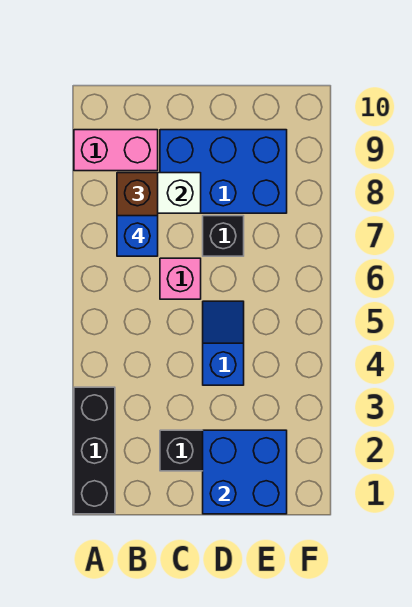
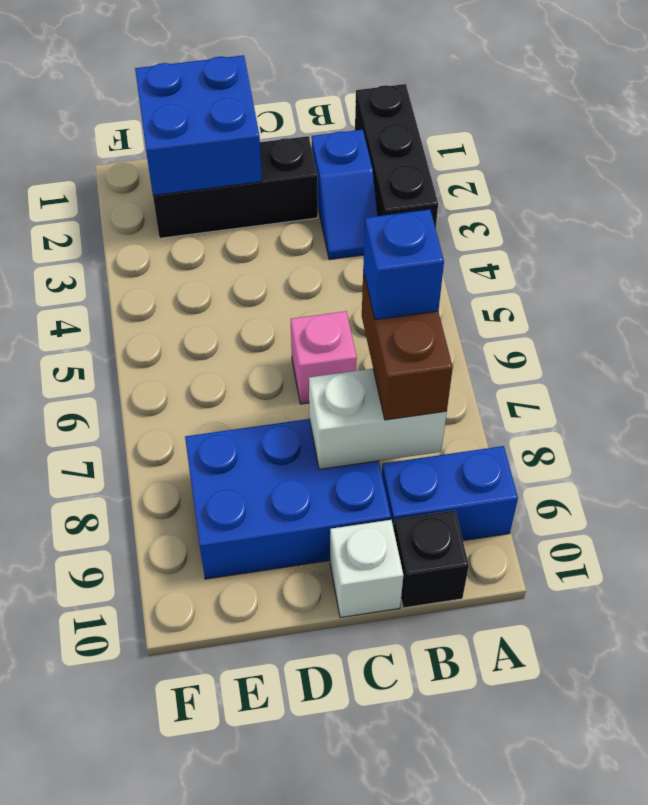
pink brick A9:B9 level 1 -> blue brick A9:B9 level 1
none -> white brick C10 level 1
blue slope D4:D5 level 1 top 4 -> blue slope B2:B3 level 1 top 2
black brick D7 level 1 -> black brick B10 level 1

